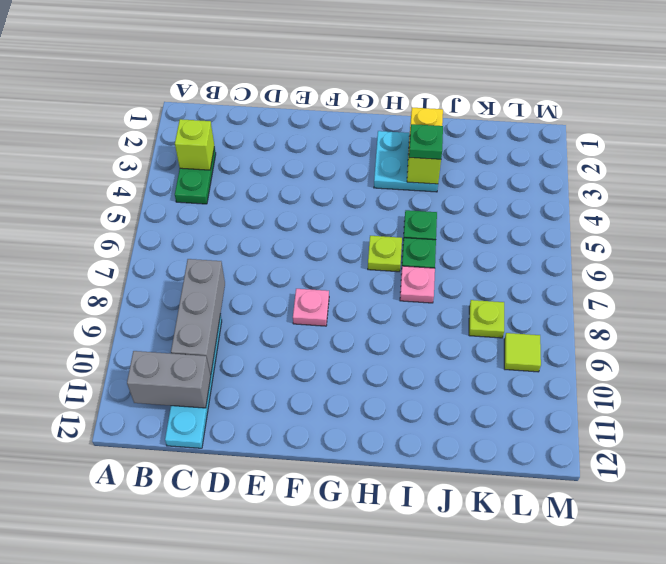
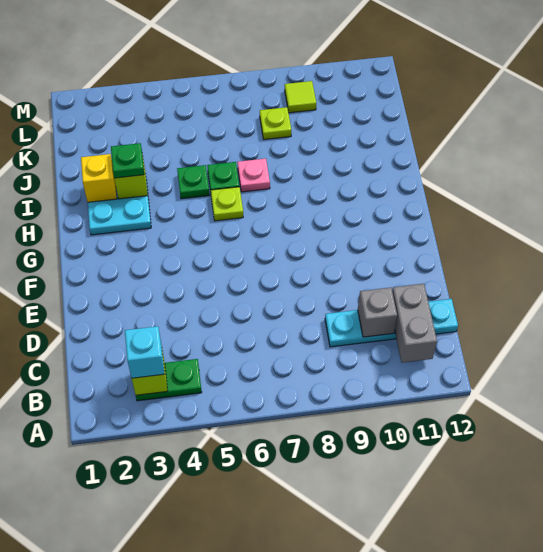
none -> cyan brick B3 level 3
grey brick C8:C10 level 2 -> grey brick C10 level 2
pink plate F8 level 1 -> none

